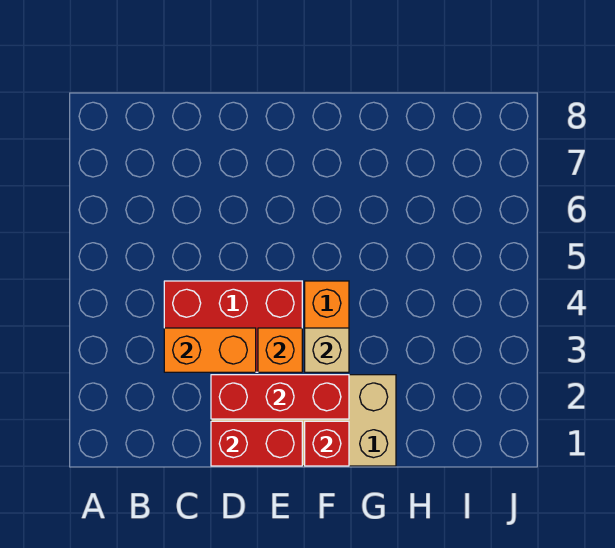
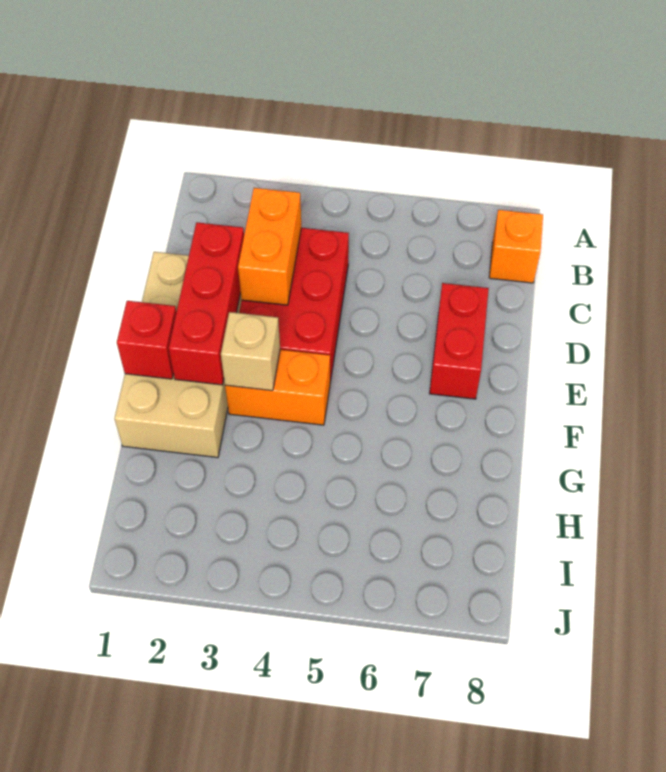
red brick D1:E1 level 2 -> red brick D7:E7 level 1
orange brick E3 level 2 -> orange brick B8 level 1

